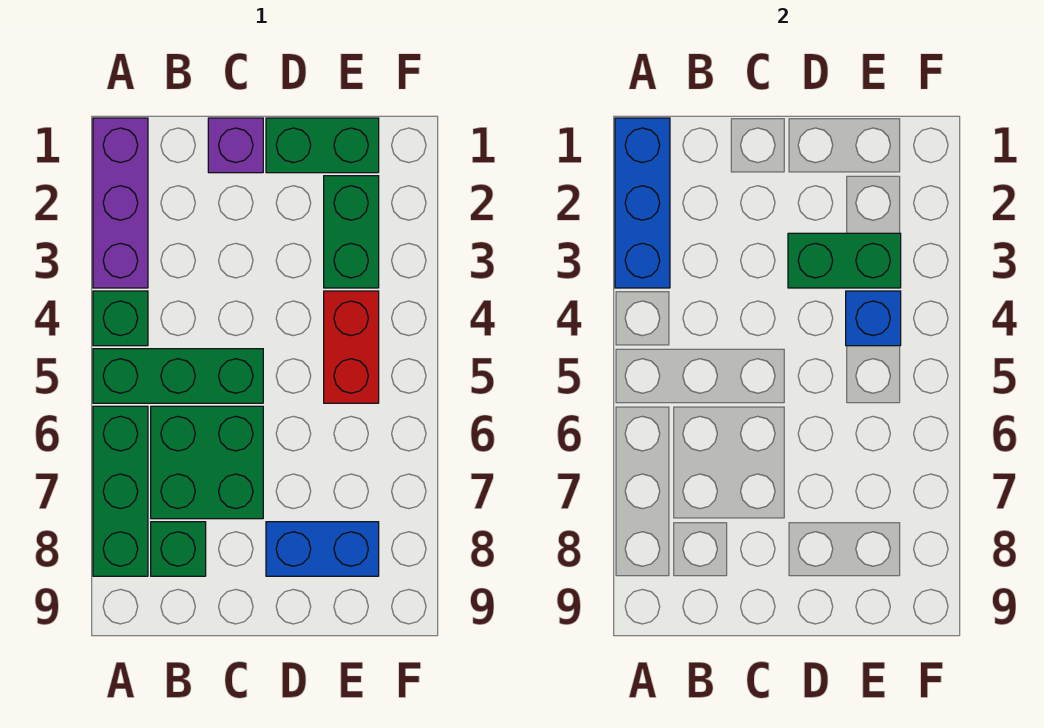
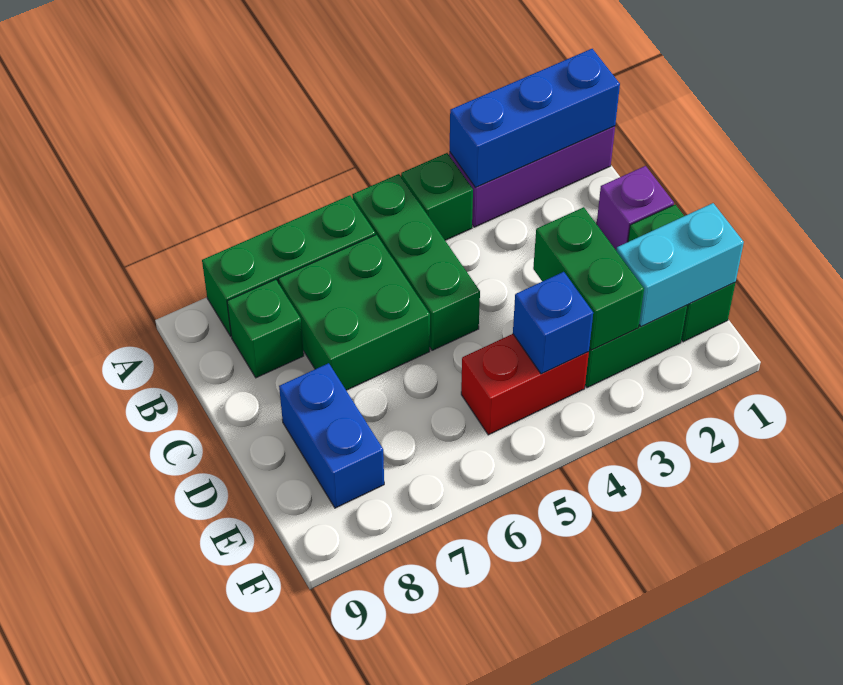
none -> cyan brick E1:E2 level 2

